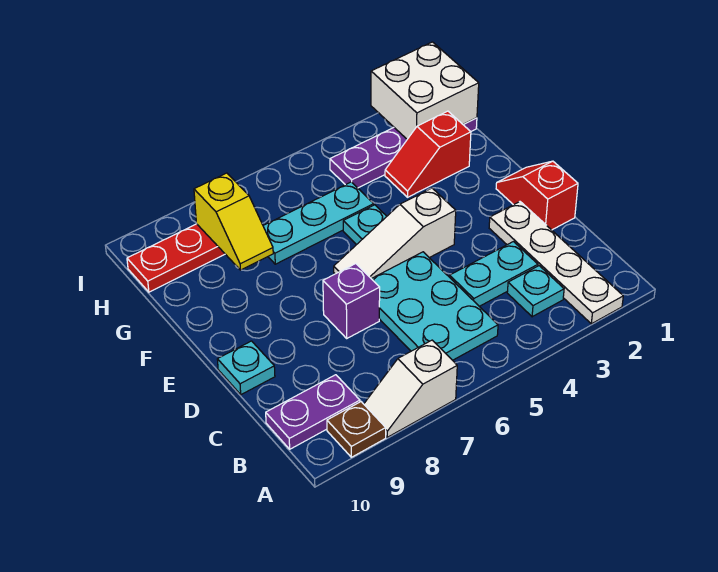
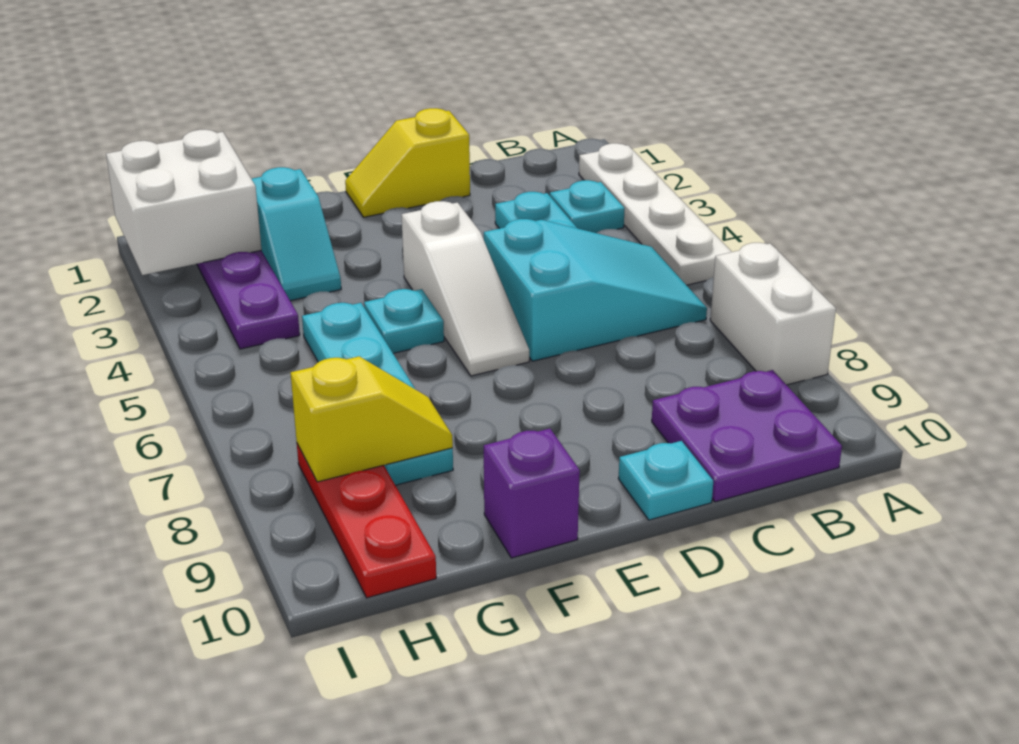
white plate A2:D2 level 1 -> white plate A2:A5 level 1
white slope A7:A8 level 1 top 7 -> white brick A7:A8 level 1
brown plate A9 level 1 -> none
cyan plate B5:D6 level 1 -> cyan slope B5:D6 level 1 top D
purple plate B9:B10 level 1 -> purple plate B9:C10 level 1
red slope D1:E1 level 1 top D -> yellow slope D1:E1 level 1 top D
purple brick D7 level 1 -> purple brick F10 level 1
red slope G2:G3 level 1 top 2 -> cyan slope G2:G3 level 1 top 2
cyan plate G5:G7 level 1 -> cyan plate G5:G8 level 1

